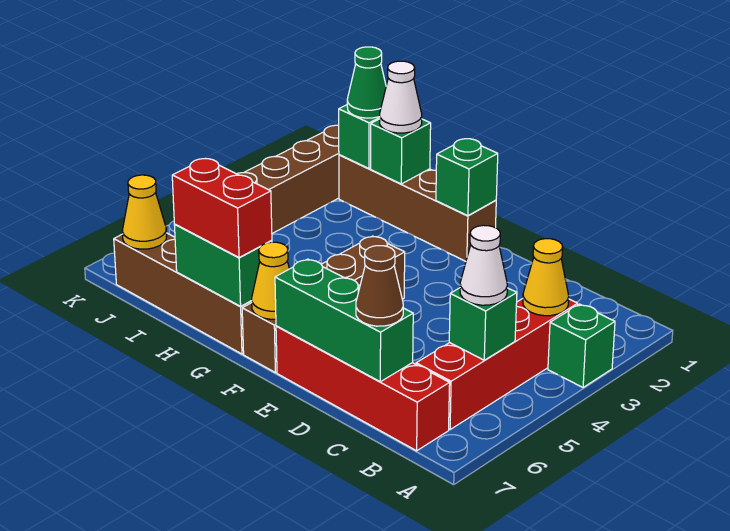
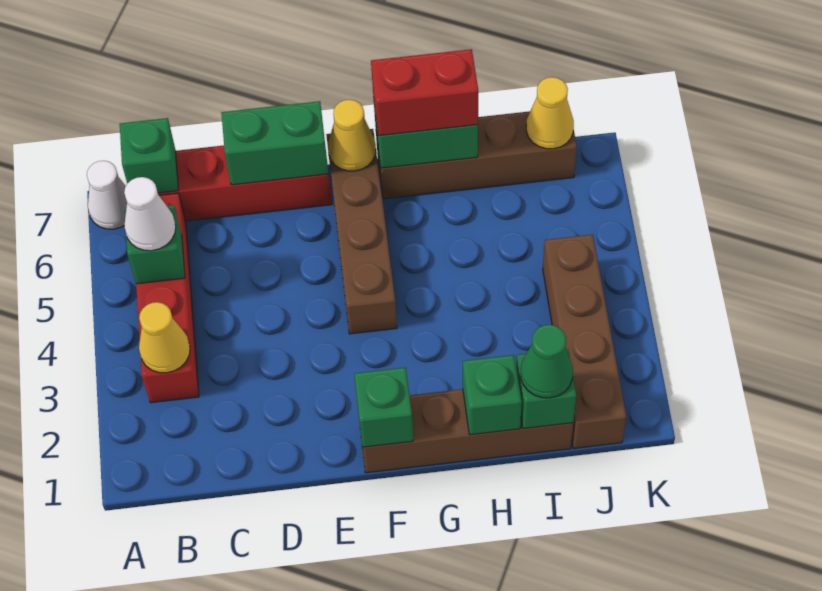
green brick A3 level 1 -> green brick B7 level 2
green brick C7:E7 level 2 -> green brick D7:E7 level 2
brown cone C7 level 3 -> none
white cone H1 level 3 -> white cone A7 level 1

